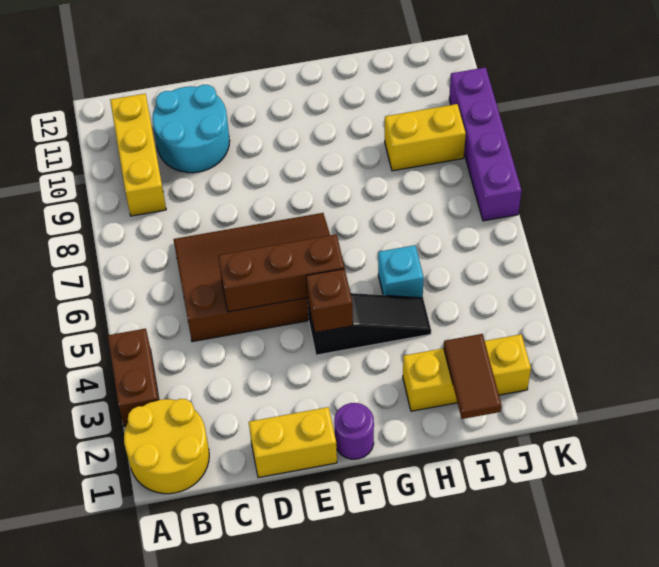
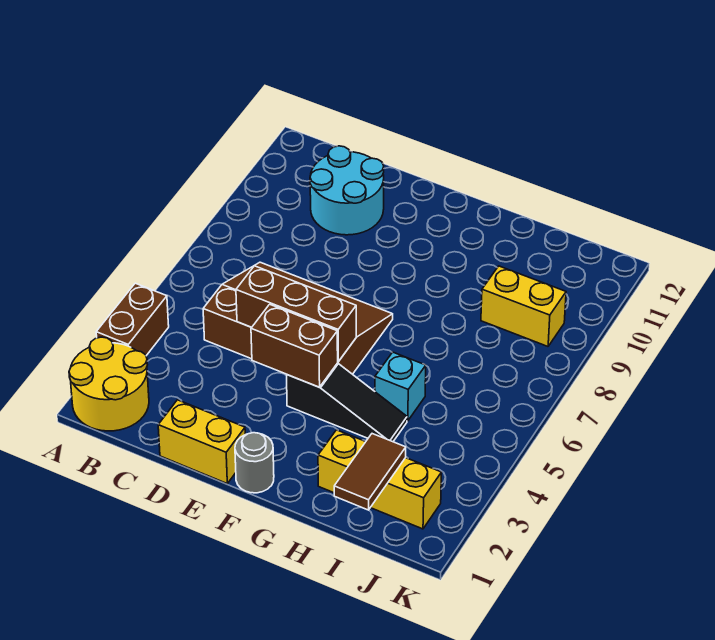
yellow brick B9:B11 level 1 -> none
purple round brick F1 level 1 -> grey round brick F1 level 1
brown brick F4 level 2 -> brown brick E4:F4 level 2
purple brick K7:K10 level 1 -> none

